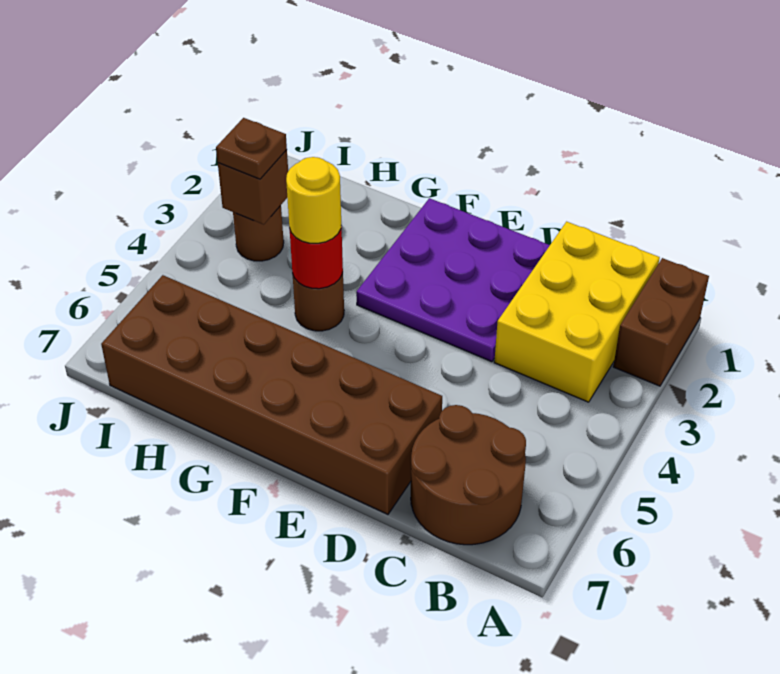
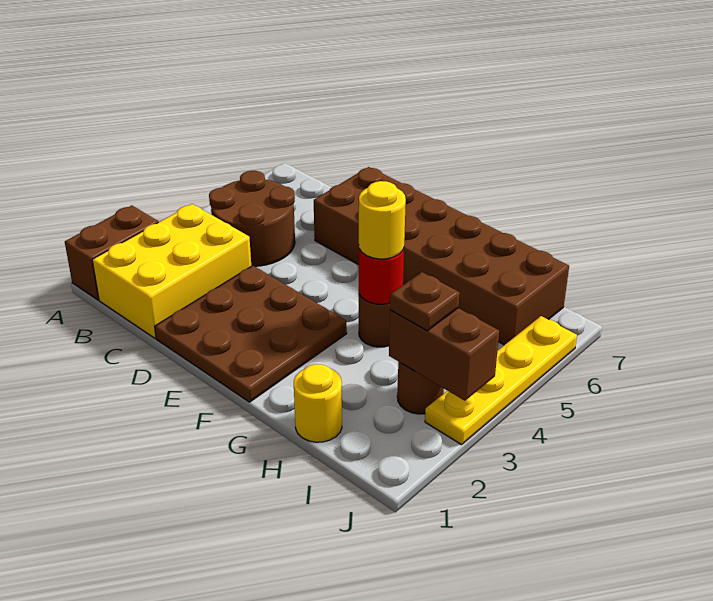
brown round brick B6:C7 level 1 -> brown round brick B4:C5 level 1
purple plate D1:F3 level 1 -> brown plate D1:F3 level 1
none -> yellow round brick H1 level 1
brown brick I3 level 2 -> brown brick I3:J3 level 2
none -> yellow plate J3:J6 level 1

